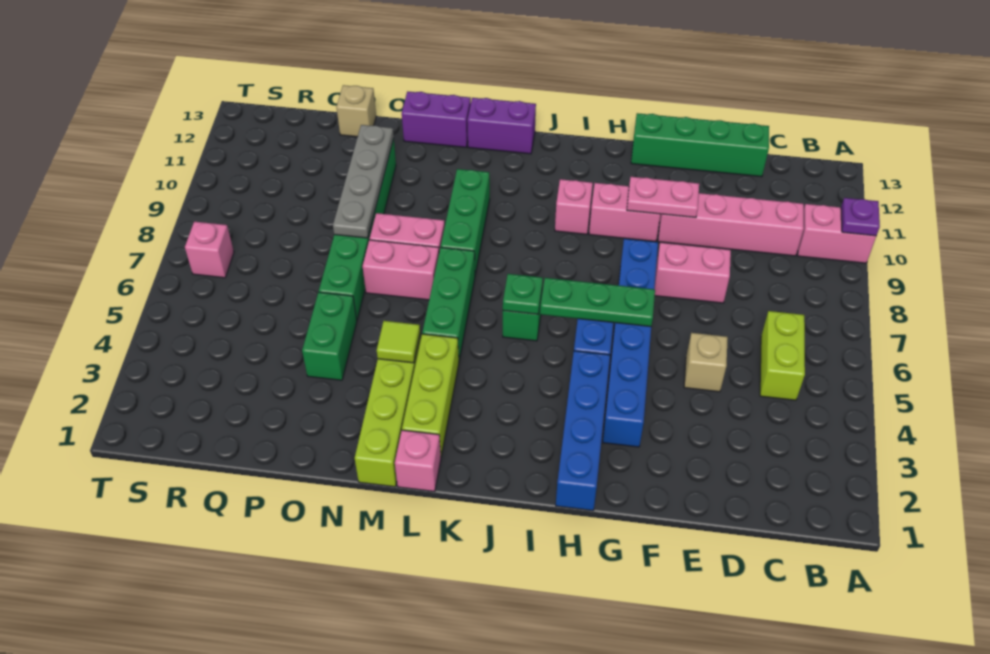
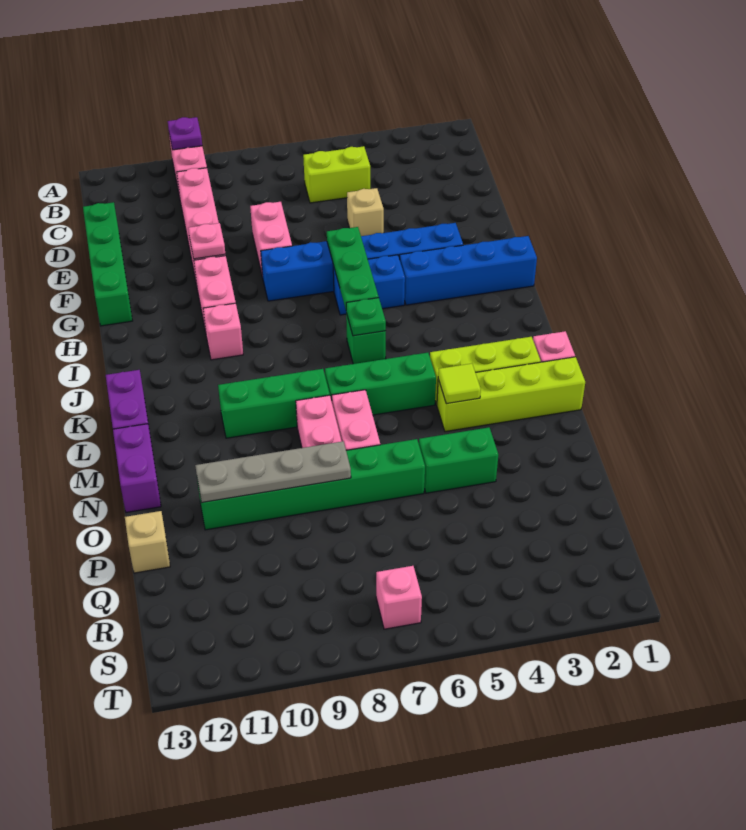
pink plate F10:G10 level 2 -> pink plate F10 level 2

